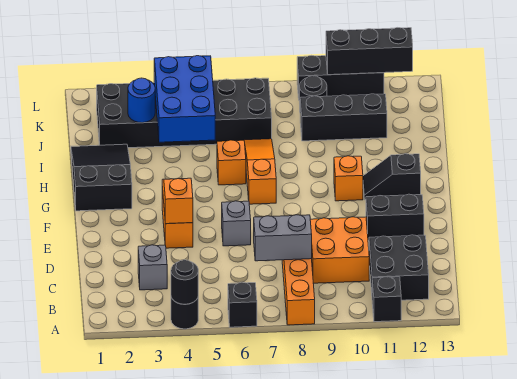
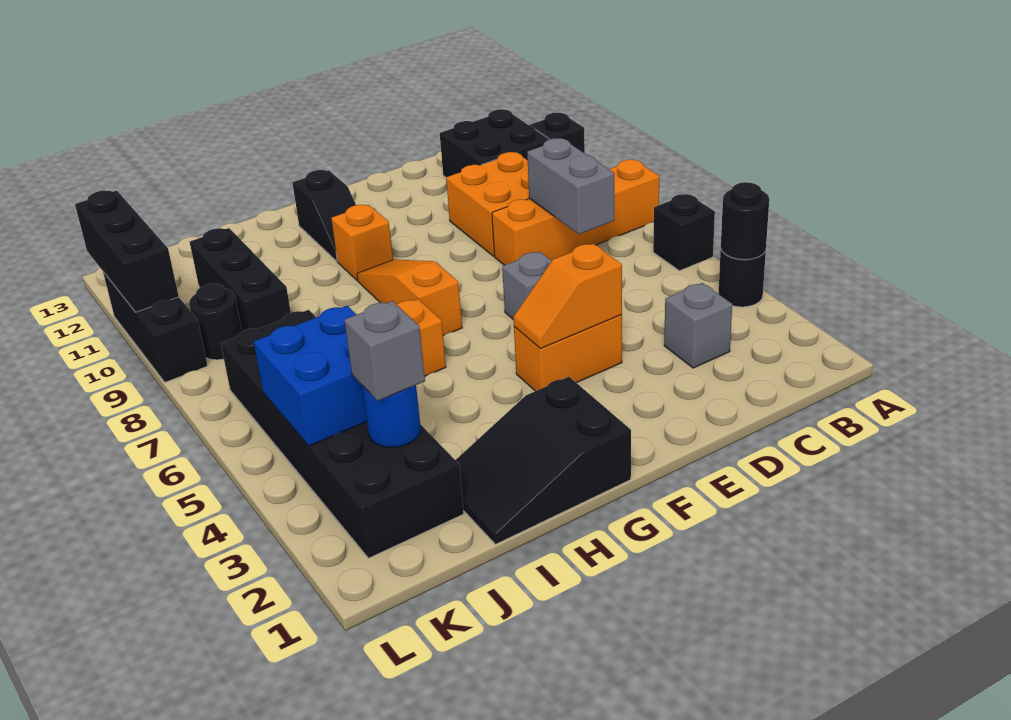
black brick E11:E12 level 1 -> none
orange slope G7:I7 level 1 top G -> orange slope G7:G9 level 1 top 7
blue brick I4:K5 level 2 -> blue brick J4:K5 level 2
none -> grey brick J3 level 3

